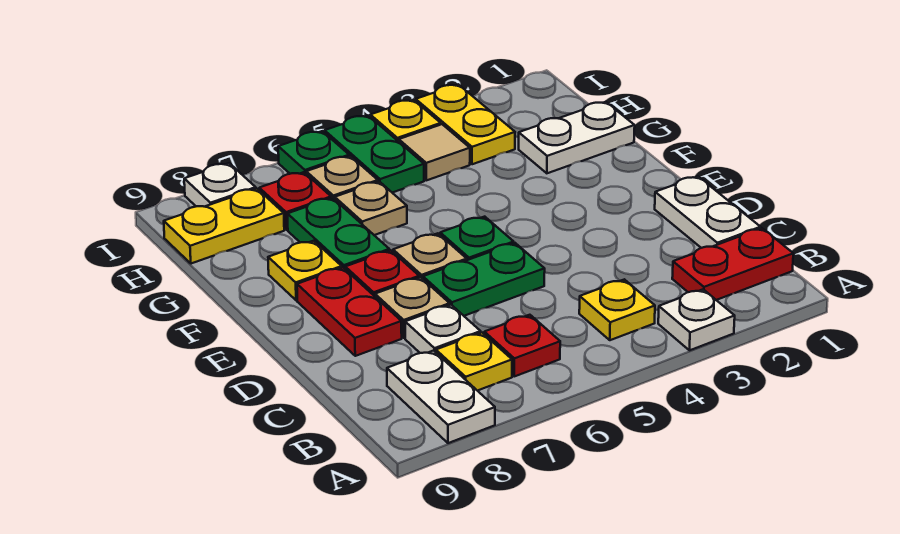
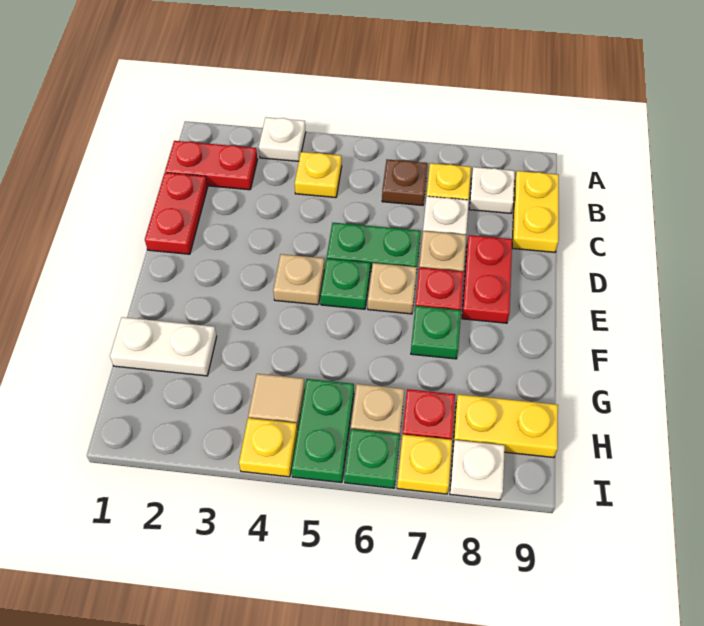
white plate A8:B8 level 1 -> white plate B8 level 1
red plate B6 level 1 -> brown plate B6 level 1
white plate C1:D1 level 1 -> red plate C1:D1 level 1
green plate F7:G7 level 1 -> green plate F7 level 1
yellow plate F8 level 1 -> yellow plate I7 level 1
tan plate G6 level 1 -> tan plate E4 level 1
yellow plate H3:I3 level 1 -> yellow plate B9:C9 level 1

